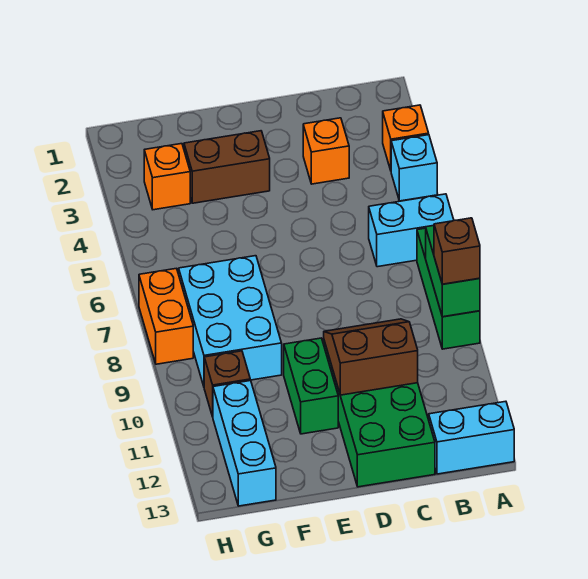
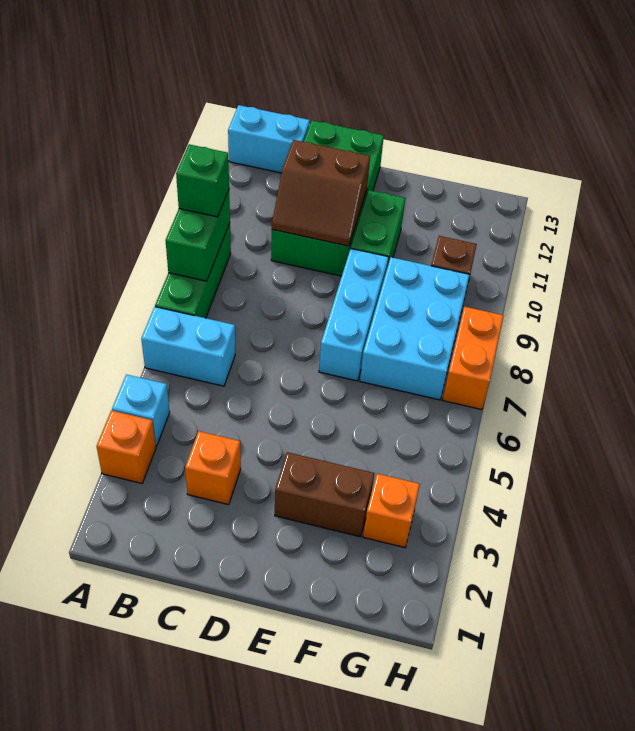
brown brick A9 level 3 -> green brick A9 level 3
cyan brick G11:G13 level 1 -> cyan brick E7:E9 level 1

